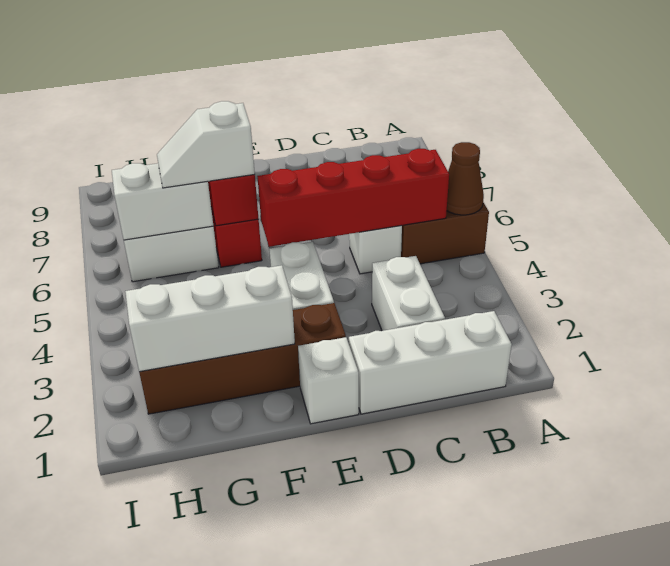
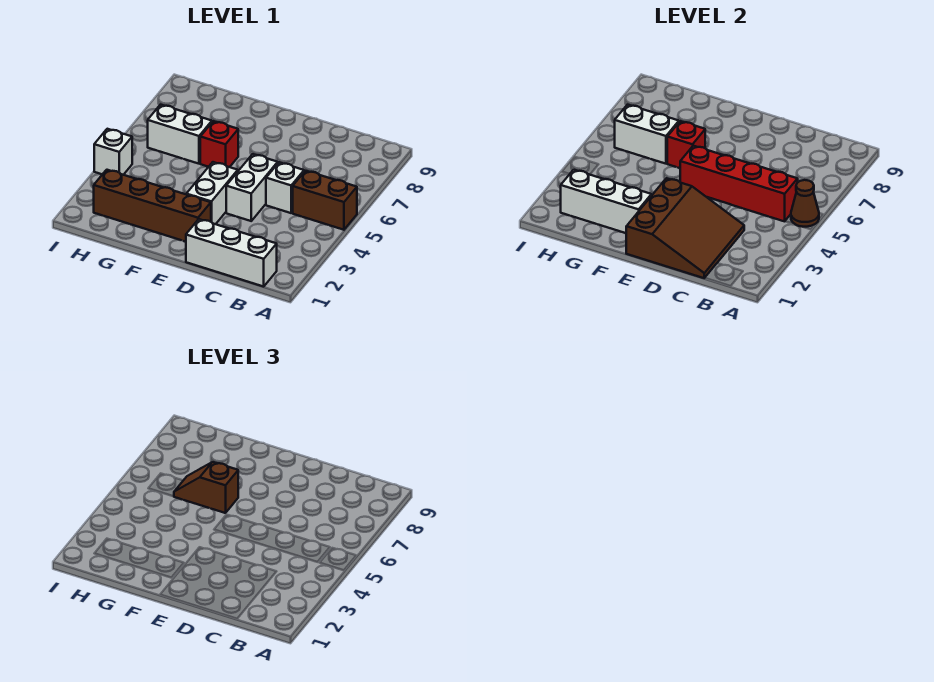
none -> brown slope C1:E3 level 2 top E
white brick C2:C3 level 1 -> white brick D4:D5 level 1
white brick E1 level 1 -> white brick I4 level 1
white slope F6:G6 level 3 top F -> brown slope F6:G6 level 3 top F

